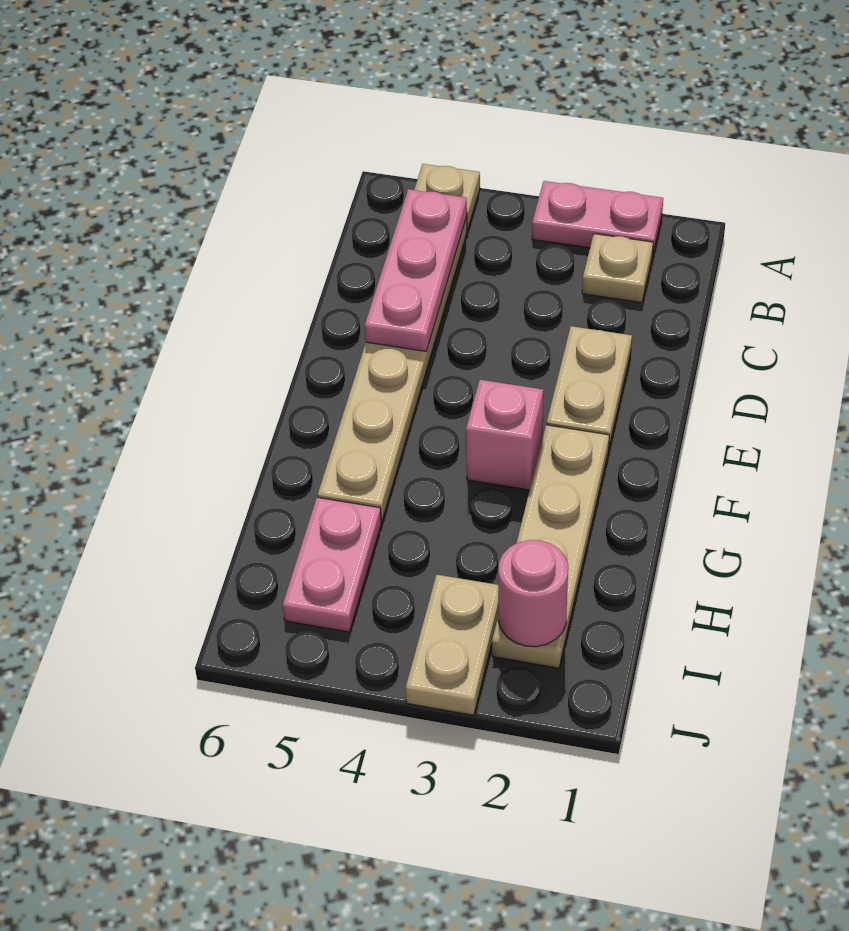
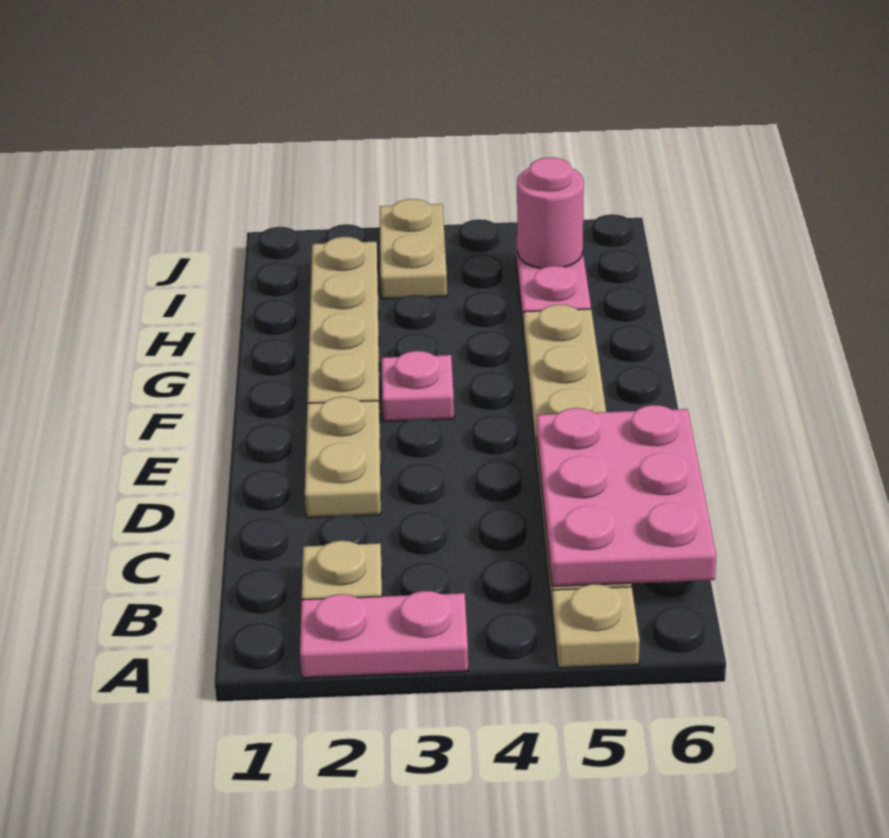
pink plate B5:D5 level 2 -> pink plate B5:D6 level 2
pink brick F3 level 1 -> pink plate F3 level 1
pink round brick I2 level 2 -> pink round brick I5 level 2

